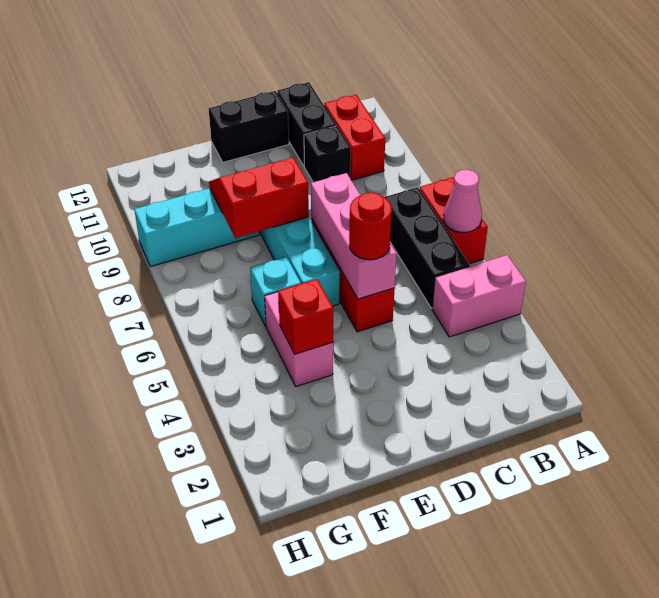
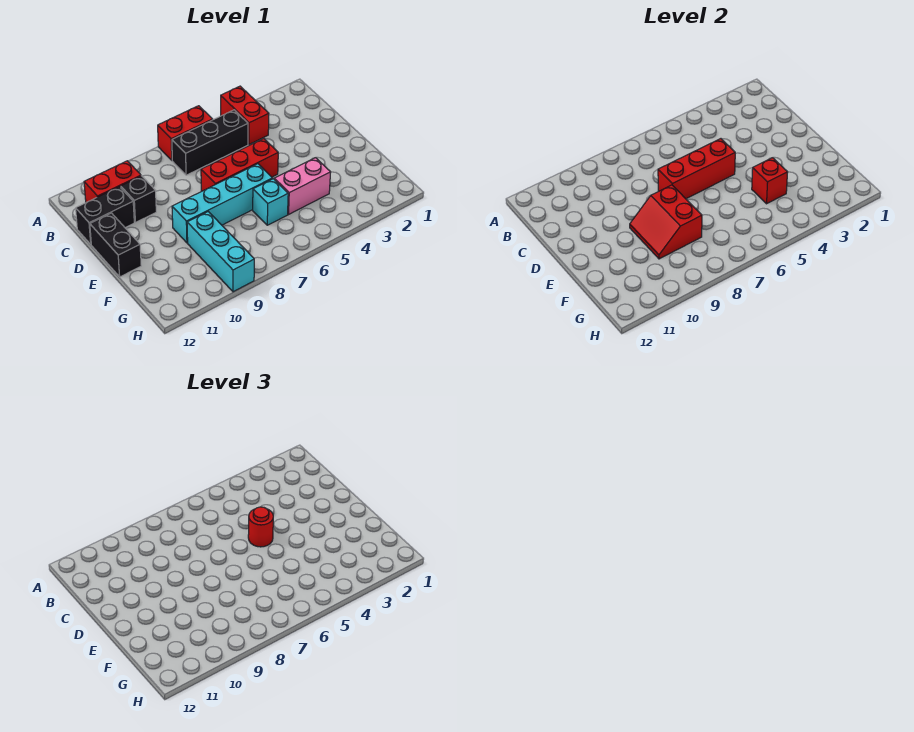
pink brick A4:B4 level 1 -> red brick A4:B4 level 1
pink cone A6 level 2 -> none
pink brick D5:D7 level 2 -> red brick D5:D7 level 2

